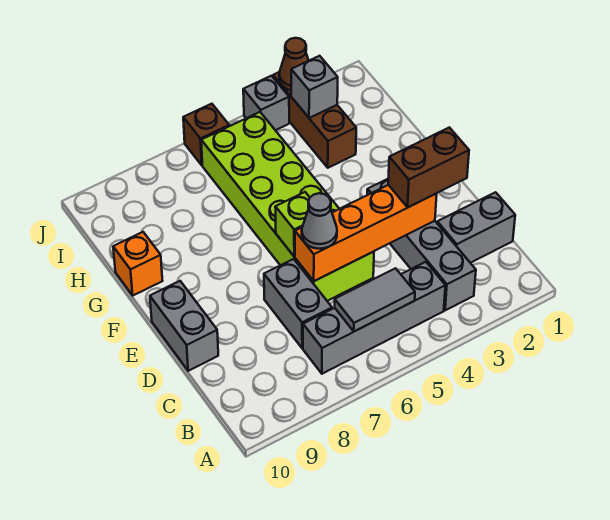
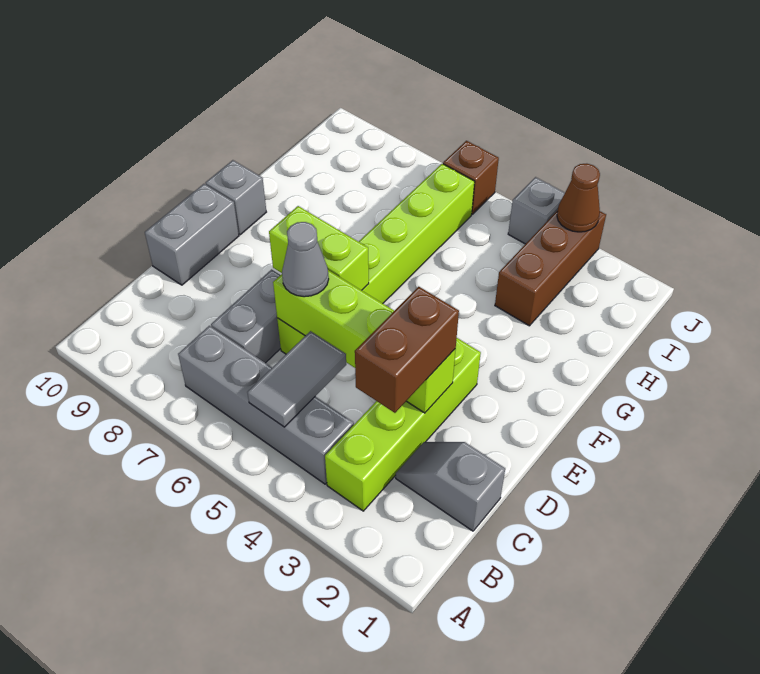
grey brick B3:E3 level 1 -> lime brick B3:E3 level 1
grey tile B5:B6 level 2 -> grey tile B5:C5 level 2
grey brick C1:C2 level 1 -> grey slope C1:C2 level 1 top 1
brown brick D2:D3 level 3 -> brown brick C3:D3 level 3
orange brick D3:D6 level 2 -> lime brick D3:D6 level 2
lime brick D5:I6 level 1 -> lime brick D6:I6 level 1
lime brick E6 level 2 -> lime brick E6:E7 level 2
orange brick G10 level 1 -> none
grey brick I3 level 2 -> grey brick F10 level 1

